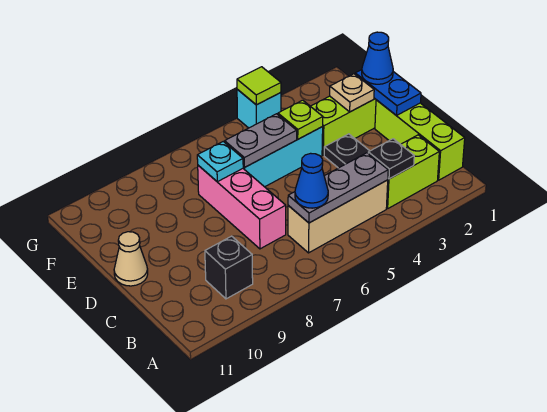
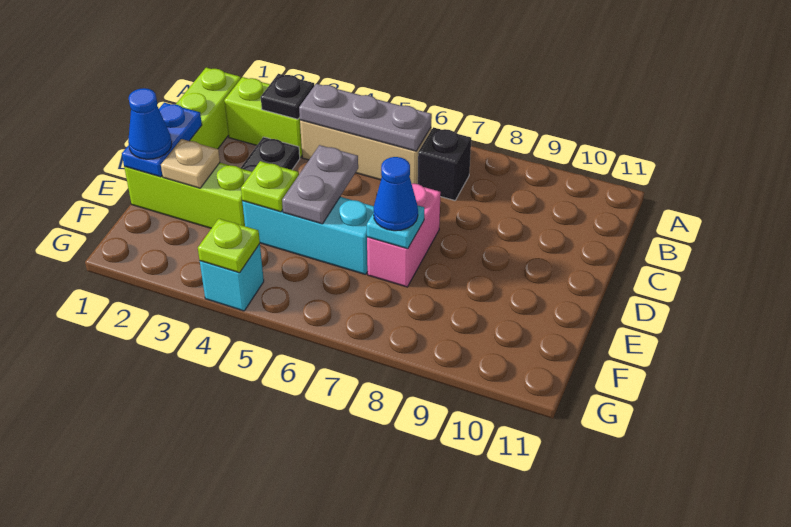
blue cone B6 level 3 -> blue cone E7 level 3
black brick B9 level 1 -> black brick B7 level 1
pink brick C7:E7 level 1 -> pink brick D7:E7 level 1
tan cone D11 level 1 -> none
grey plate E5:E6 level 2 -> grey plate D5:E5 level 2
lime tile G4 level 2 -> lime plate G4 level 2

